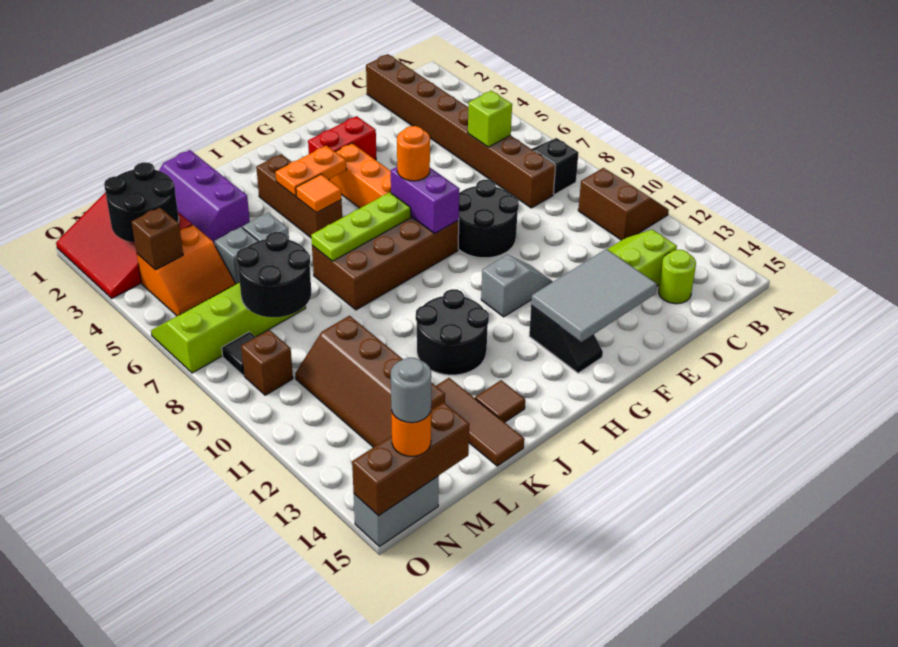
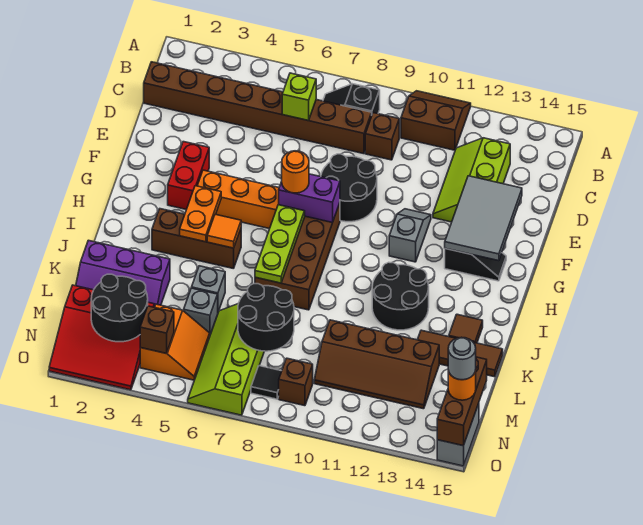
none -> brown brick C9 level 1
lime round brick C14 level 1 -> none

